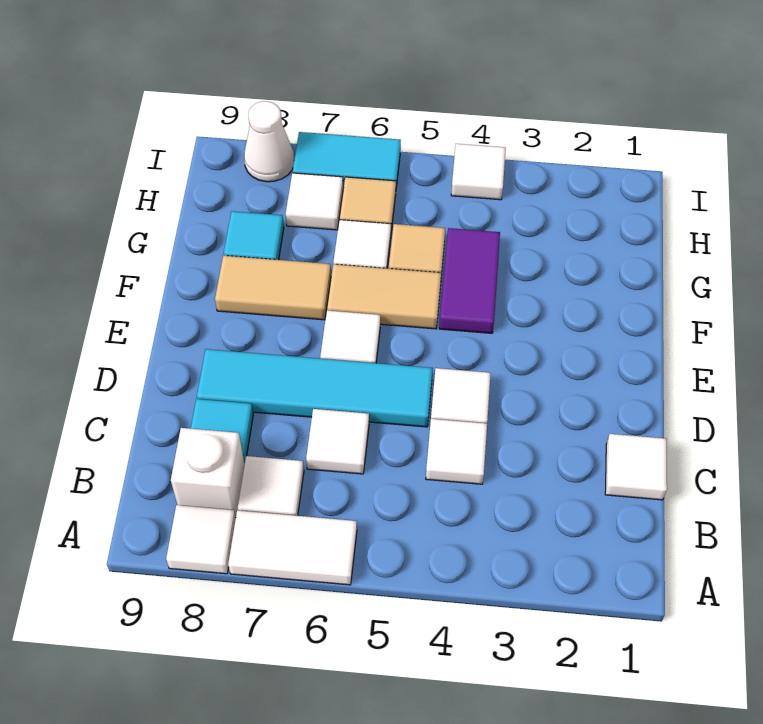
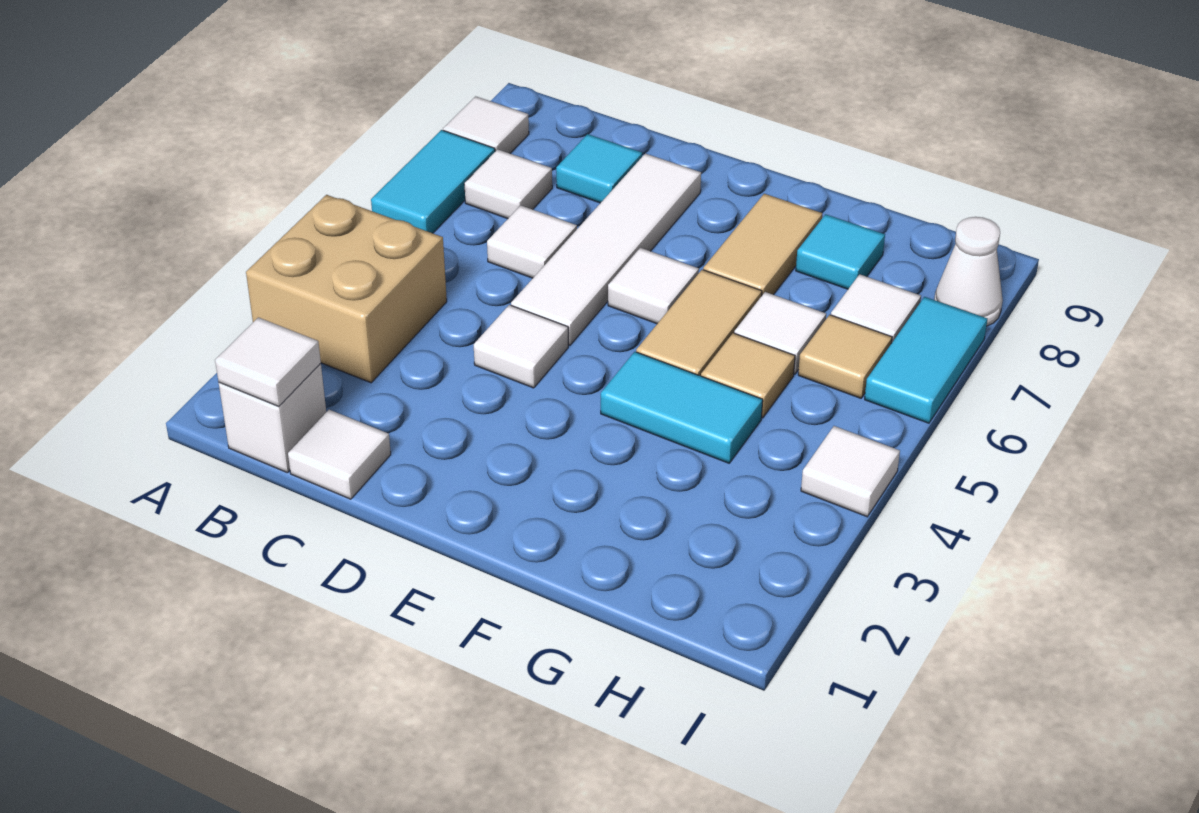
none -> tan brick A3:B4 level 1
white tile A6:A7 level 1 -> cyan tile A6:A7 level 1
white brick B8 level 1 -> white brick B1 level 1
white tile C4 level 1 -> white tile B1 level 2
cyan tile D5:D8 level 1 -> white tile D5:D8 level 1
purple tile F4:G4 level 1 -> cyan tile F4:G4 level 1

